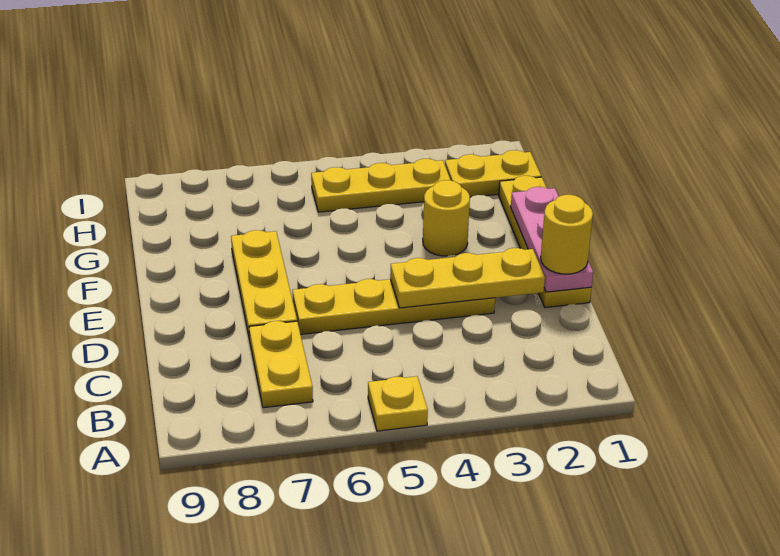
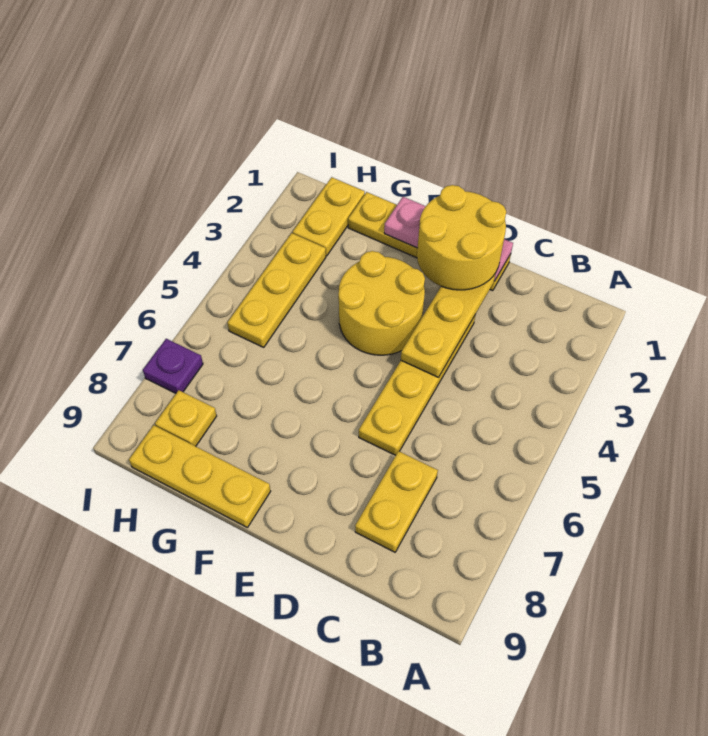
yellow plate A5 level 1 -> yellow plate H8 level 1
yellow plate B7:C7 level 1 -> yellow plate C7:C8 level 1
yellow round brick D1 level 3 -> yellow round brick D1:E2 level 3
yellow plate D7:F7 level 1 -> yellow plate F9:H9 level 1
yellow round brick F3 level 1 -> yellow round brick E3:F4 level 1
none -> purple plate I7 level 1

